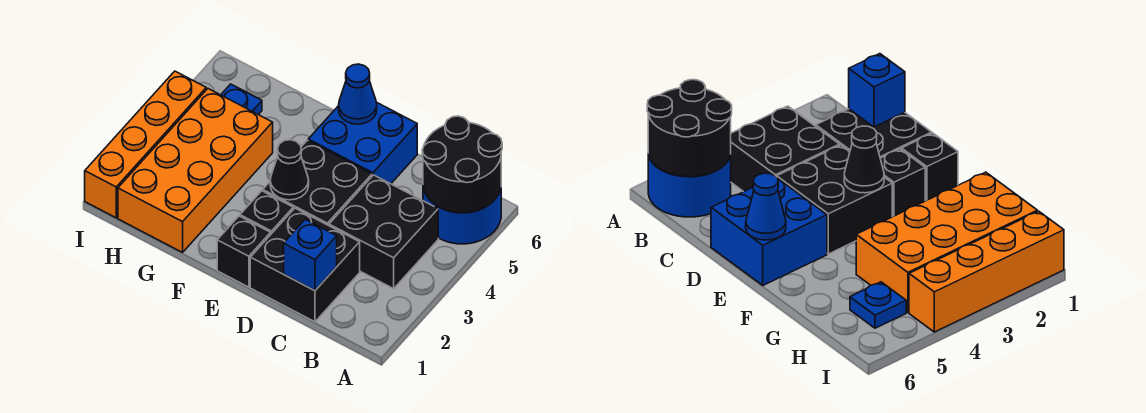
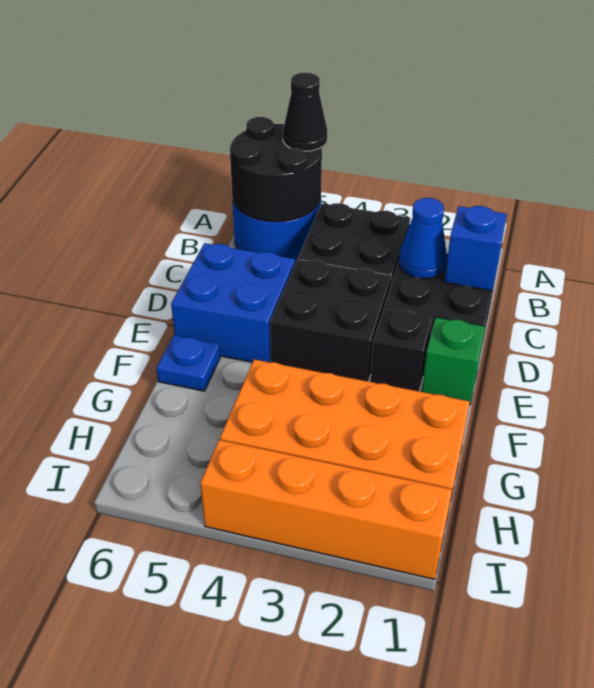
black brick E1 level 1 -> green brick E1 level 1
black cone E3 level 2 -> black cone A5 level 3
blue cone E6 level 2 -> blue cone C2 level 2
blue plate H5 level 1 -> blue plate F6 level 1

